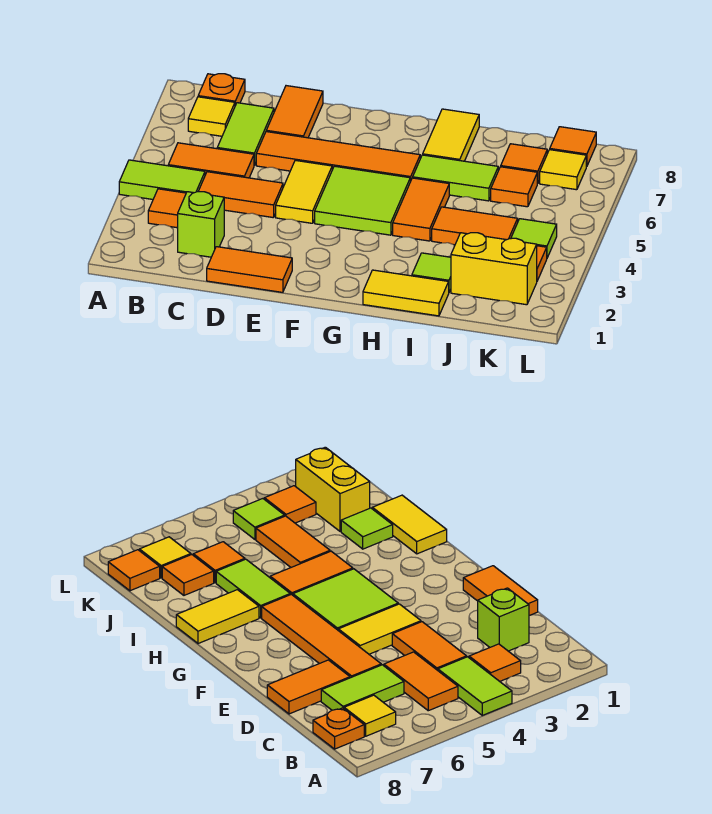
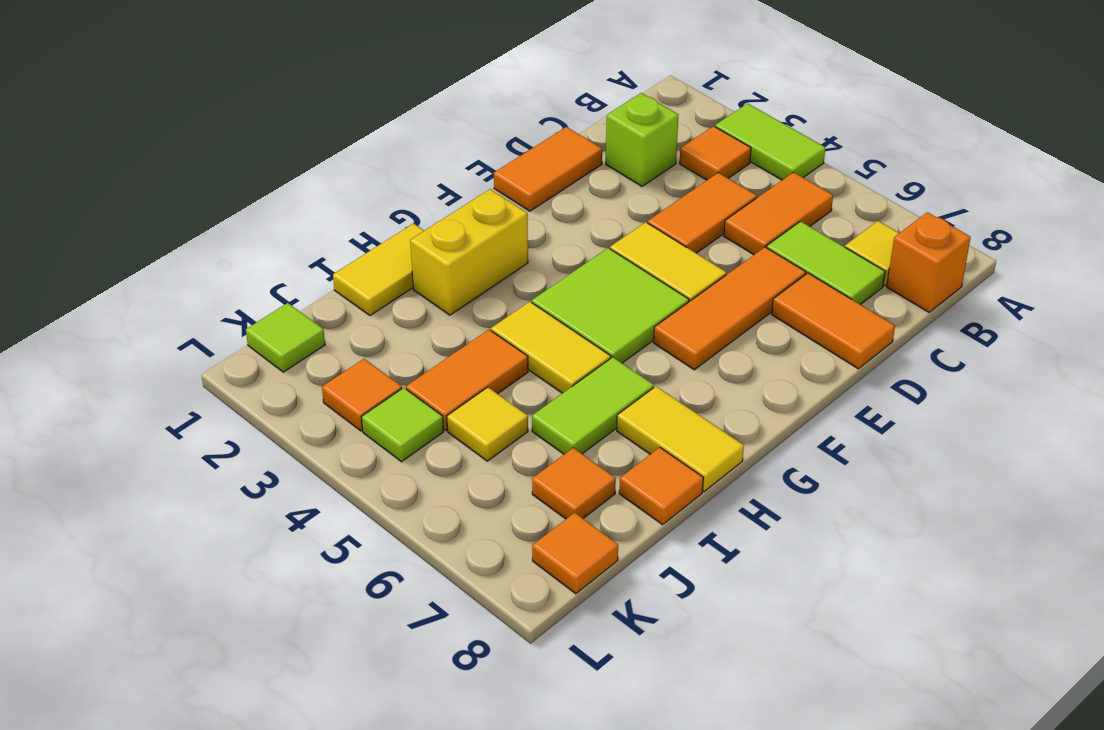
lime tile A4:B4 level 1 -> lime tile A3:A4 level 1
orange plate B8 level 1 -> orange brick B8 level 1
orange tile D6:G6 level 1 -> orange tile D6:F6 level 1
orange tile H4:H5 level 1 -> yellow tile H4:H5 level 1
lime tile I2 level 1 -> lime tile K1 level 1
yellow brick J2:K2 level 1 -> yellow brick G2:H2 level 1
orange tile J6 level 1 -> orange tile I8 level 1
yellow tile K7 level 1 -> yellow tile J5 level 1

